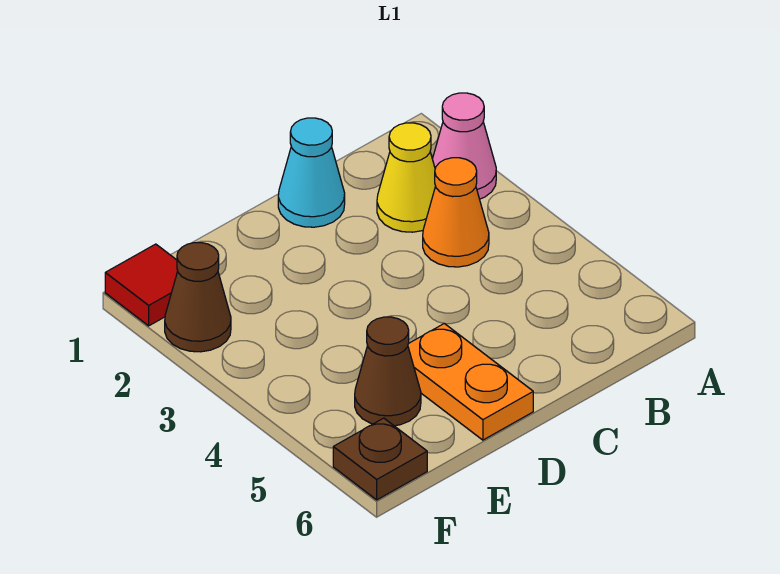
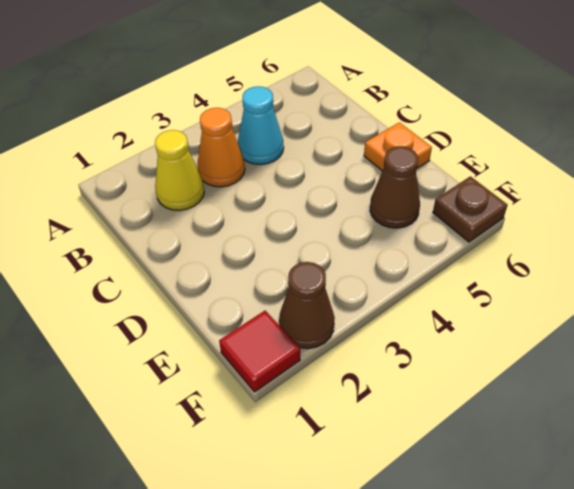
pink cone A2 level 1 -> none
cyan cone C1 level 1 -> cyan cone B4 level 1
orange plate D5:D6 level 1 -> orange plate D6 level 1

